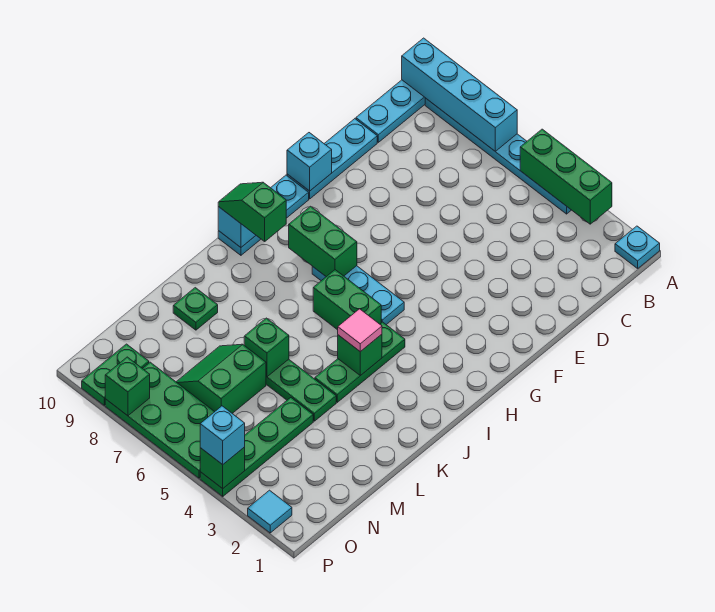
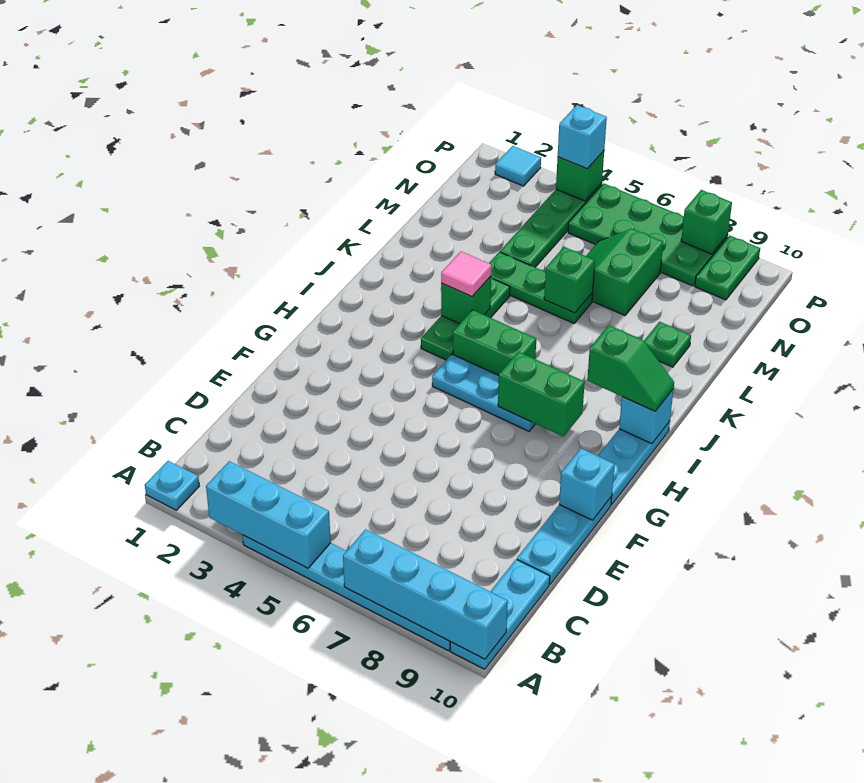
green brick A3:A5 level 2 -> cyan brick A3:A5 level 2
green slope M6:N7 level 1 top 6 -> green slope M6:N7 level 1 top 7

